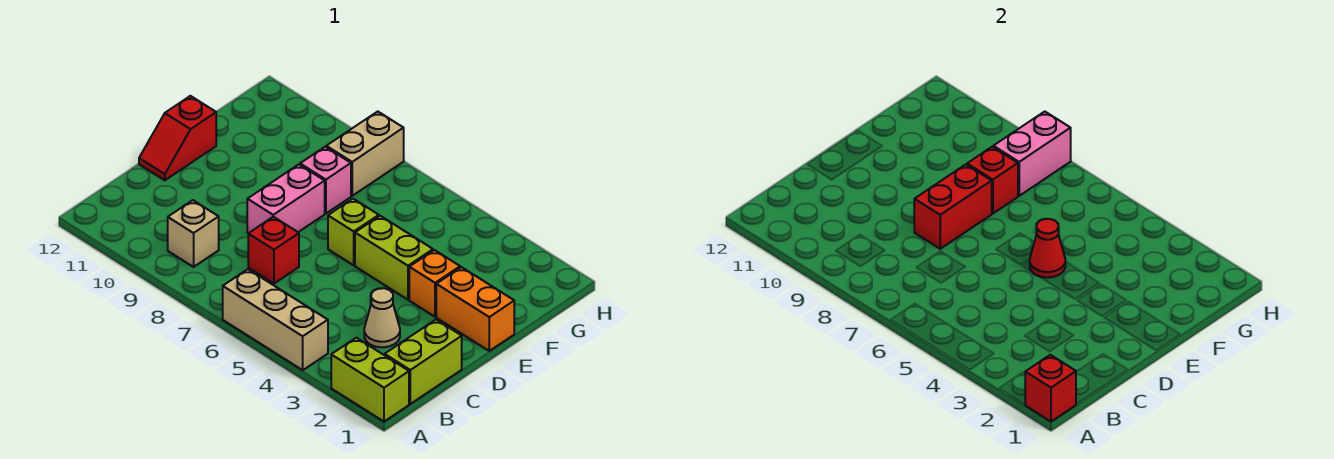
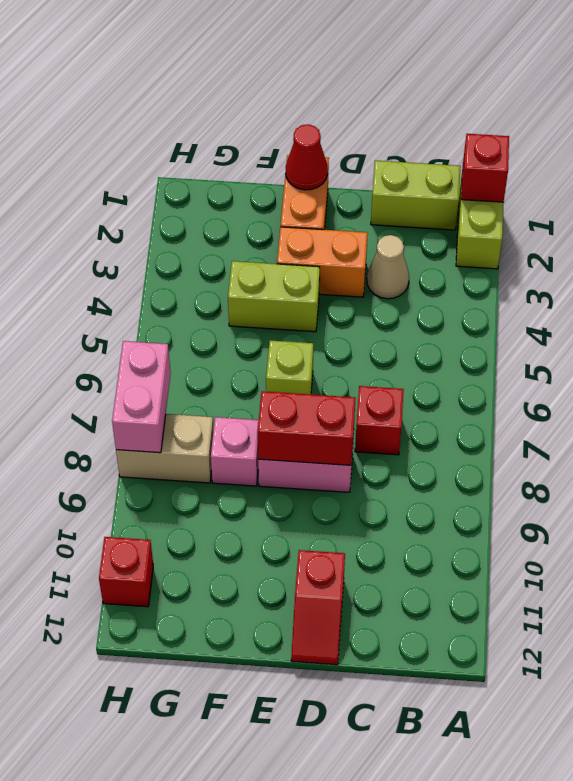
tan brick A4:A6 level 1 -> none
tan brick B9 level 1 -> none
red slope D12:E12 level 1 top E -> red slope D11:D12 level 1 top 11
orange brick E3 level 1 -> orange brick D3:E3 level 1
lime brick E4:E5 level 1 -> lime brick E4:F4 level 1
red cone E5 level 2 -> red cone E1 level 2
red brick F8 level 2 -> red brick H11 level 1
pink brick G8:H8 level 2 -> pink brick H7:H8 level 2

